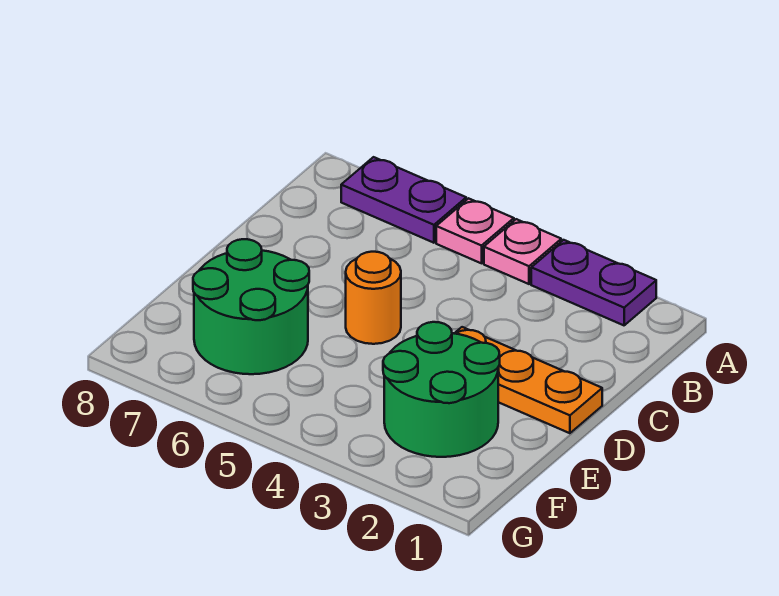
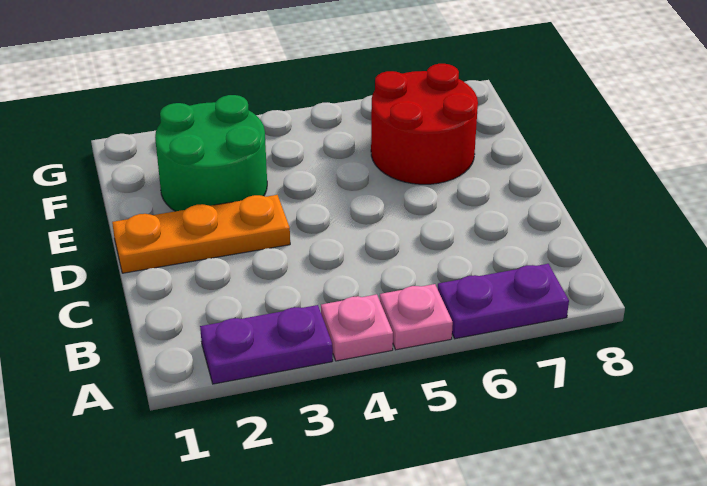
orange round brick D5 level 1 -> none
green round brick E6:F7 level 1 -> red round brick E6:F7 level 1

